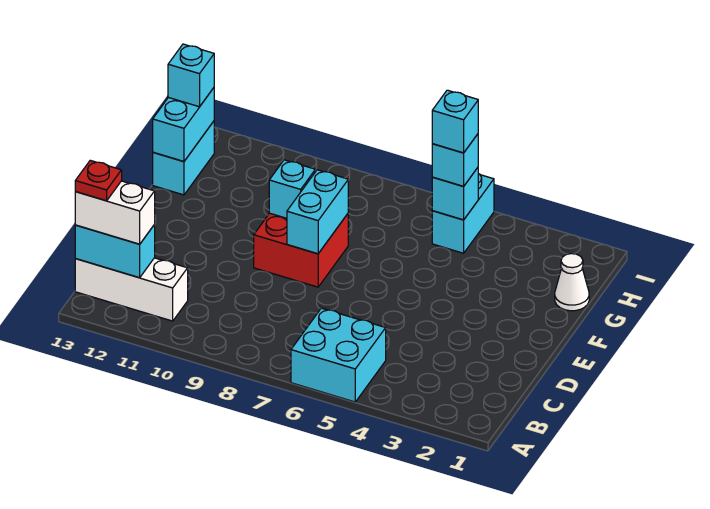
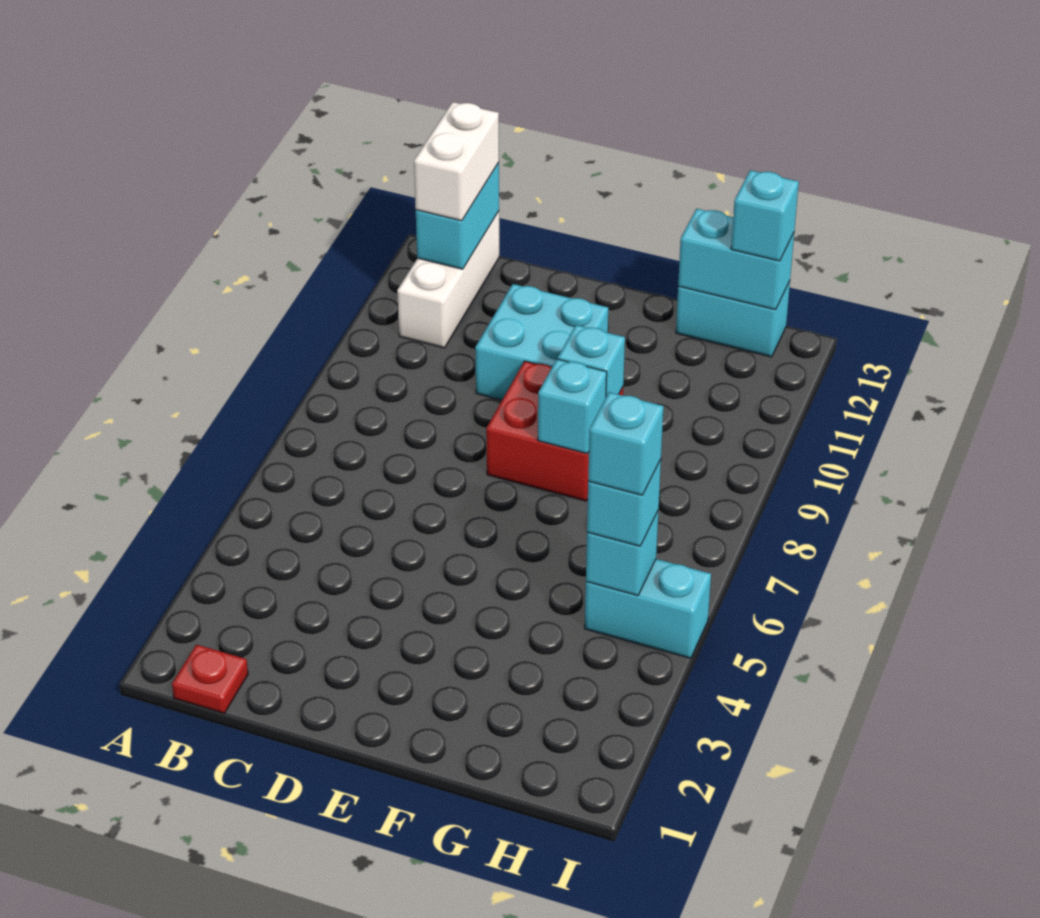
cyan brick A5:B6 level 1 -> cyan brick D10:E11 level 1
red plate B13 level 4 -> red plate B1 level 1
cyan brick E8:F8 level 2 -> cyan brick F8 level 2
white cone G1 level 1 -> none

